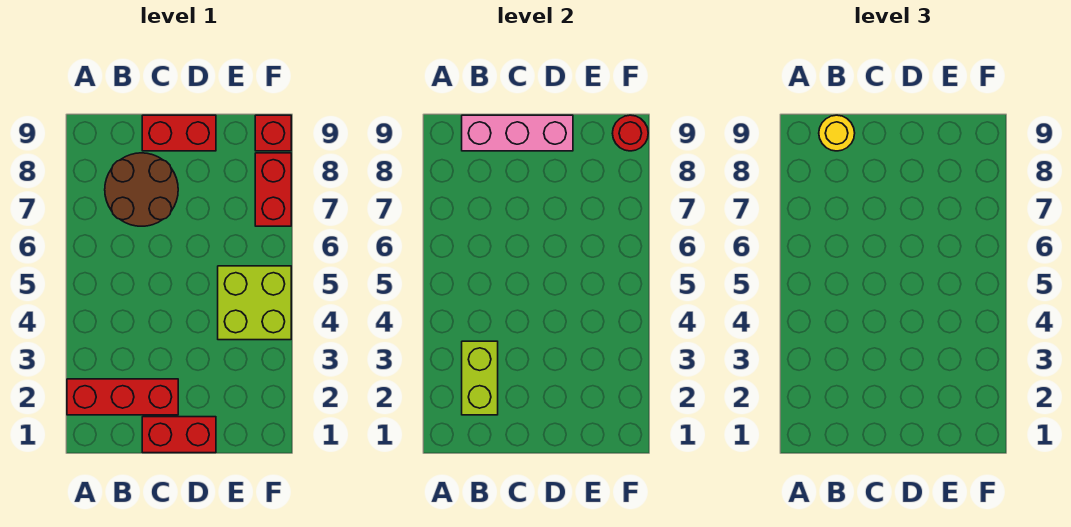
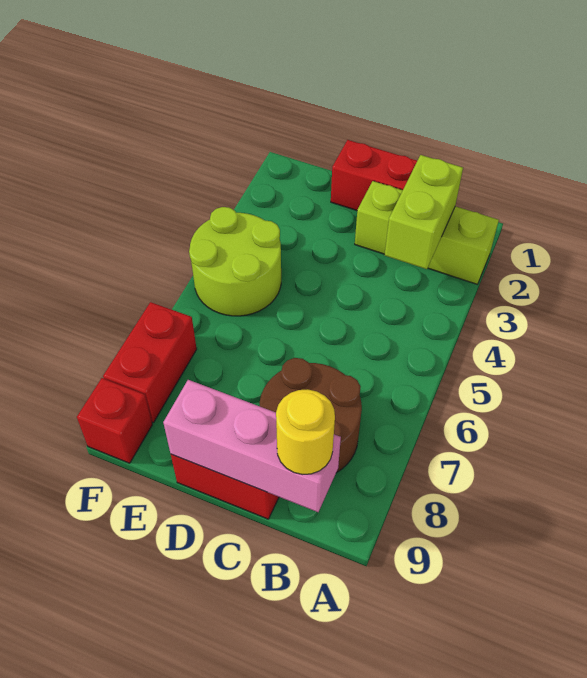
red brick A2:C2 level 1 -> lime brick A2:C2 level 1
lime brick E4:F5 level 1 -> lime round brick E4:F5 level 1
red round brick F9 level 2 -> none

